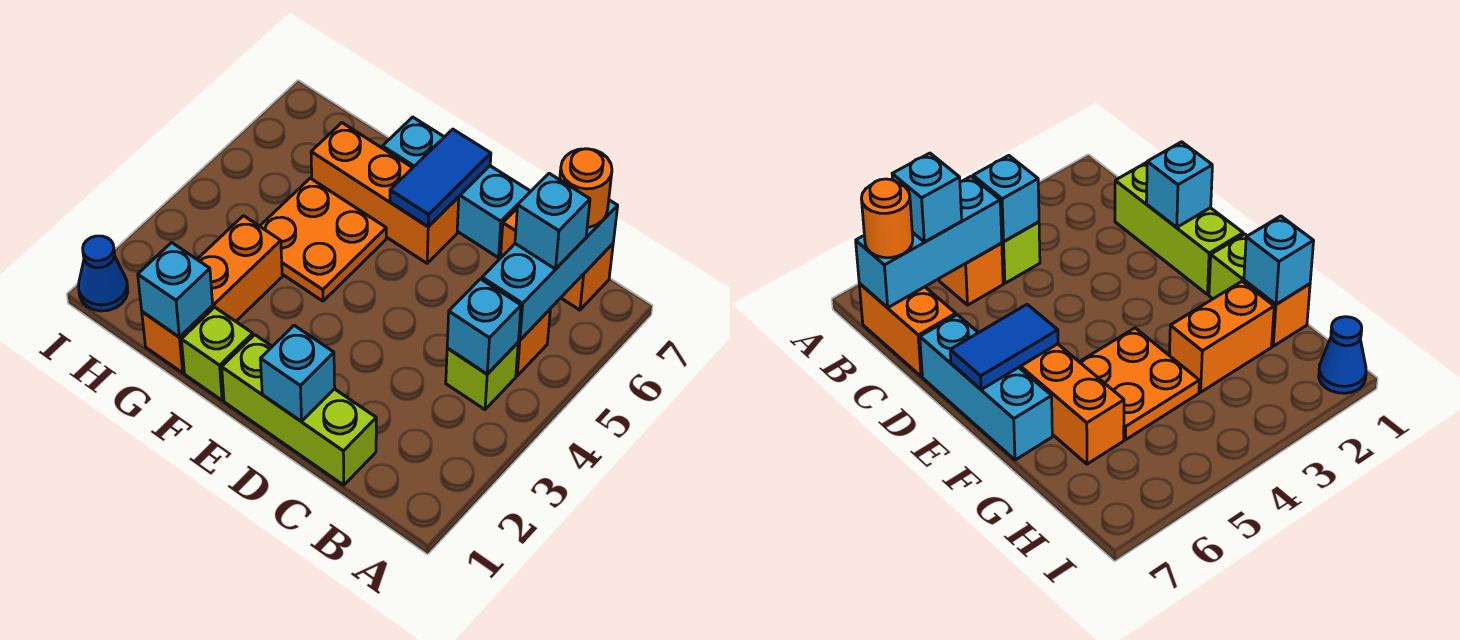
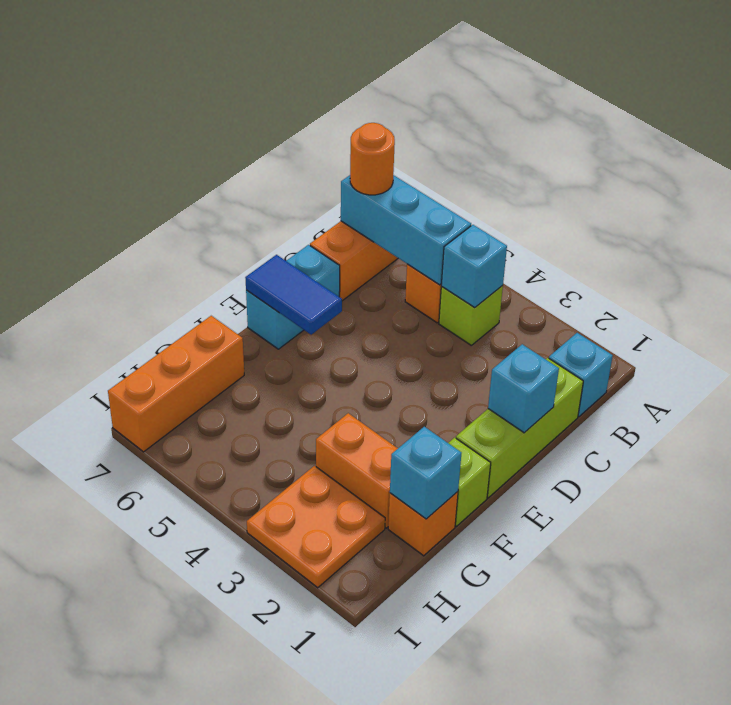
cyan brick B6 level 3 -> cyan brick B1 level 1
cyan brick D7:F7 level 1 -> cyan brick D7:E7 level 1
orange brick E6:G6 level 1 -> orange brick G7:I7 level 1
orange plate F4:G5 level 1 -> orange plate H2:I3 level 1
blue cone I1 level 1 -> none

